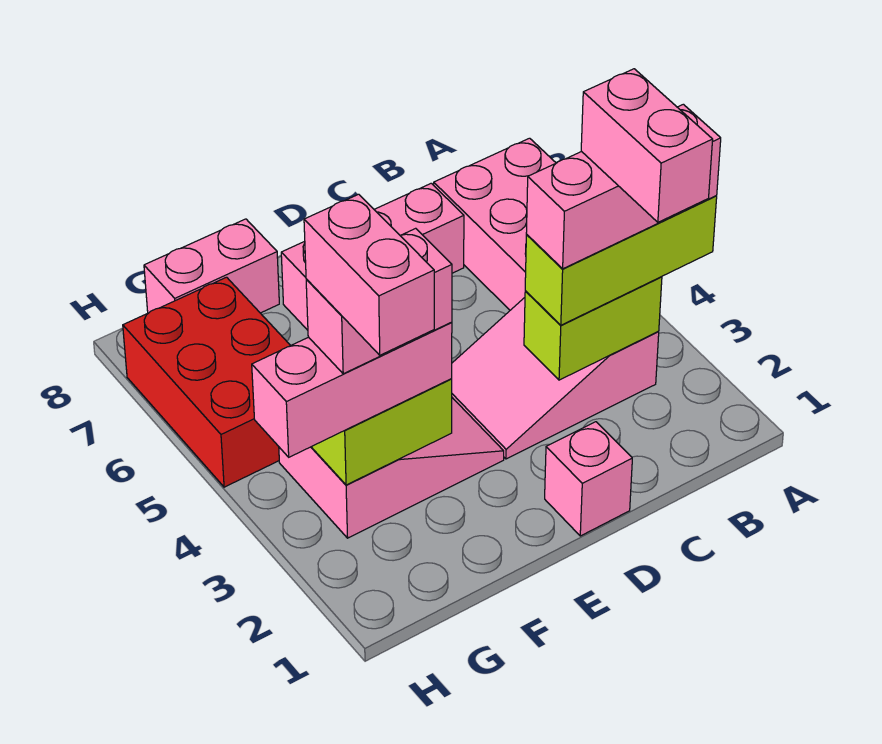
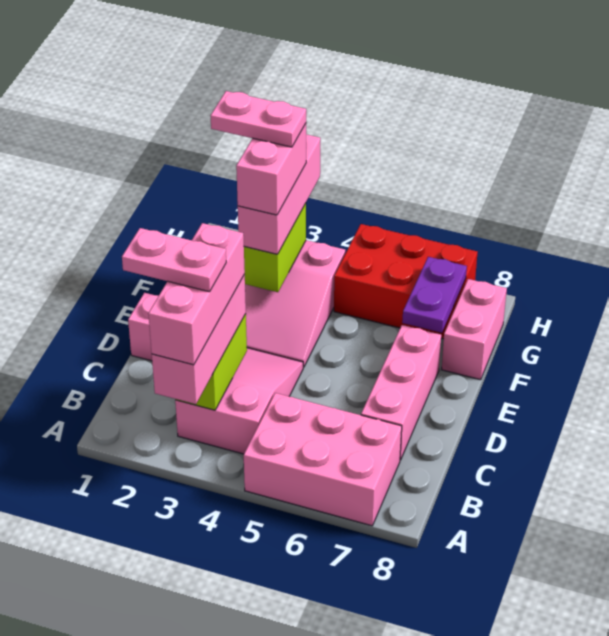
lime brick A3:C3 level 3 -> pink brick A3:C3 level 3
pink brick B2:B3 level 5 -> pink plate B2:B3 level 5
none -> purple plate F7:G7 level 2
pink brick G2:G3 level 5 -> pink plate G2:G3 level 5

